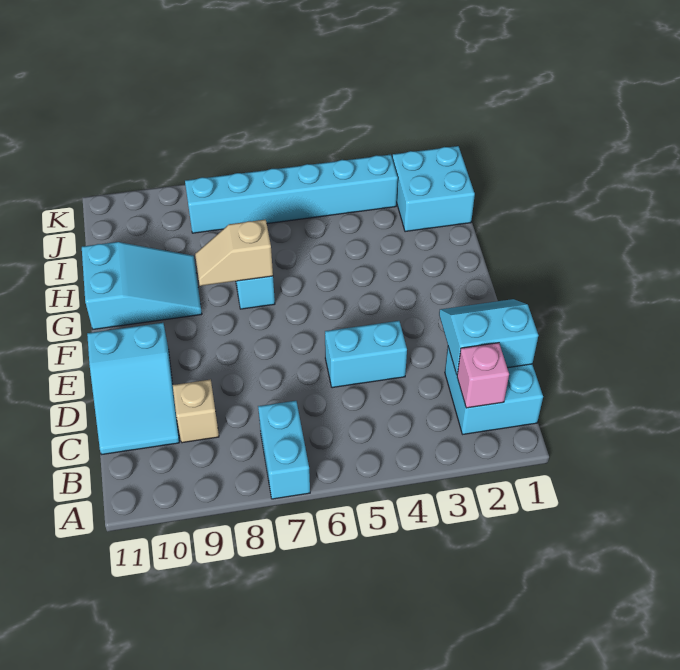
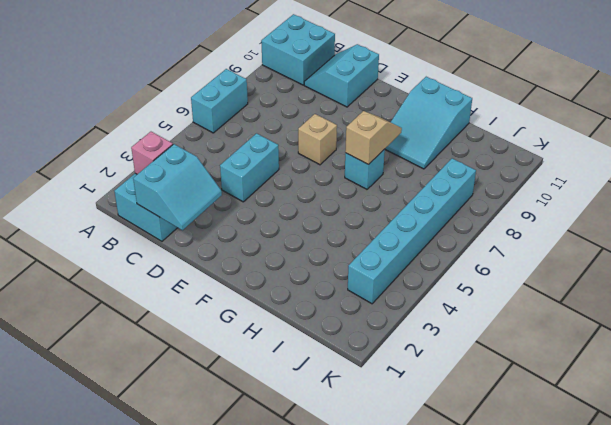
cyan brick A7:B7 level 1 -> cyan brick A6:A7 level 1
tan brick C9 level 1 -> tan brick E7 level 1
cyan slope C10:E11 level 1 top E -> cyan slope C10:D11 level 1 top D
cyan brick I1:J2 level 1 -> cyan brick A10:B11 level 1

